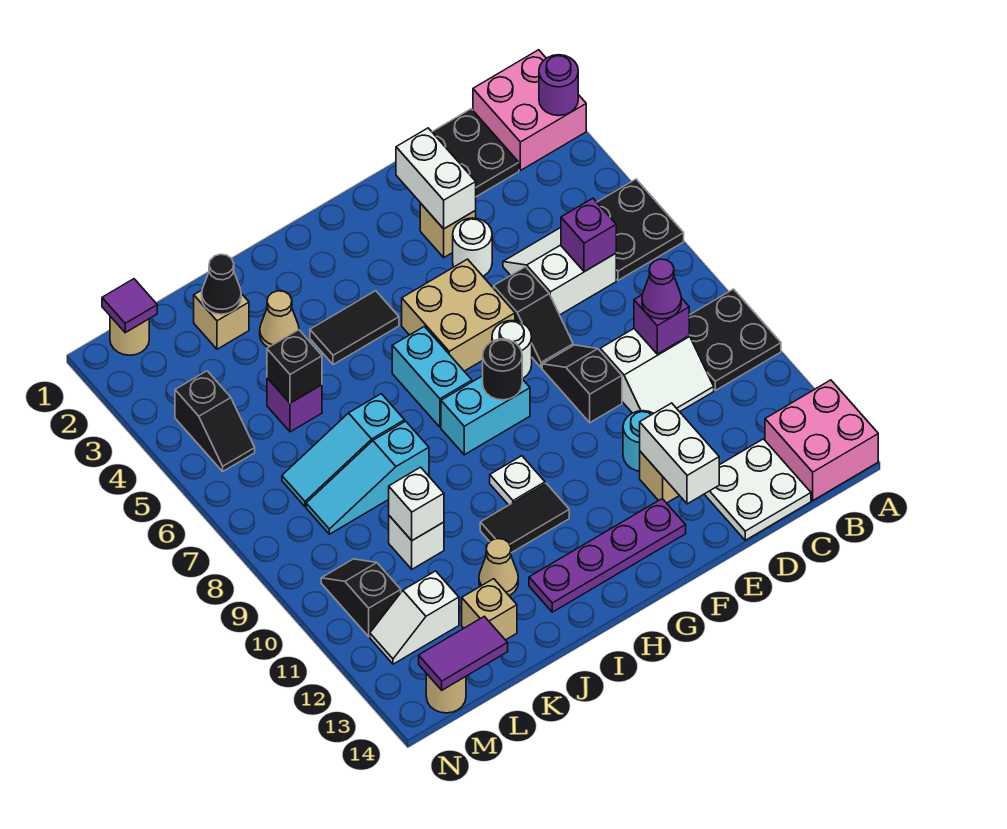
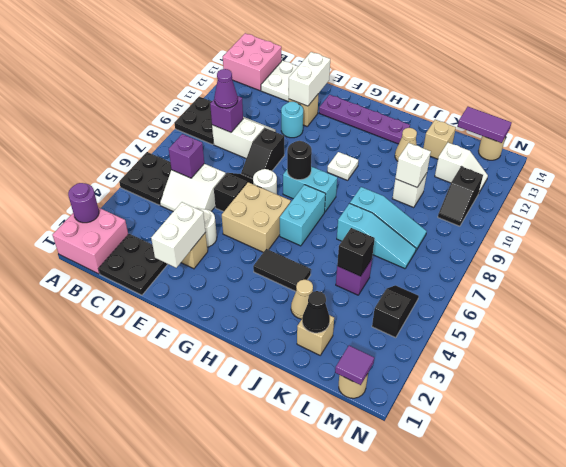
black tile H11:I11 level 1 -> none

